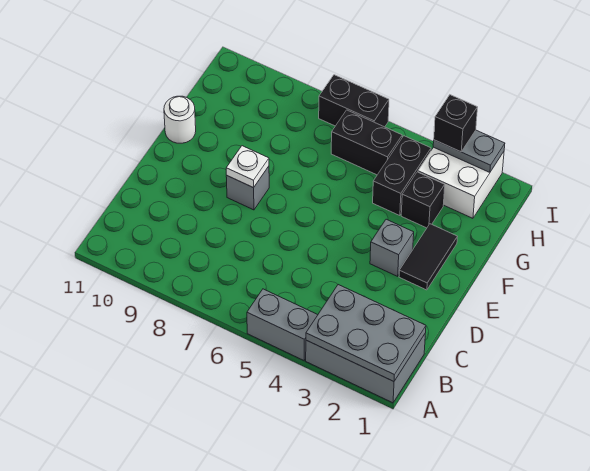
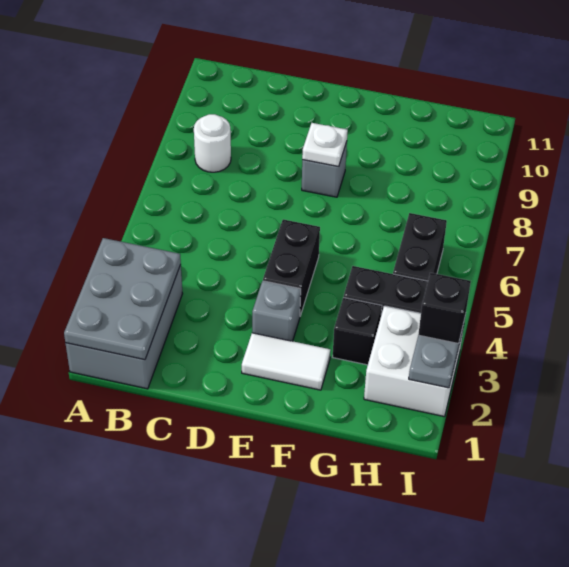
grey brick A4:A5 level 1 -> none
black tile E2:F2 level 1 -> white tile E2:F2 level 1
white round brick F11 level 1 -> white round brick B8 level 1
black brick I6:I7 level 1 -> black brick E4:E5 level 1

